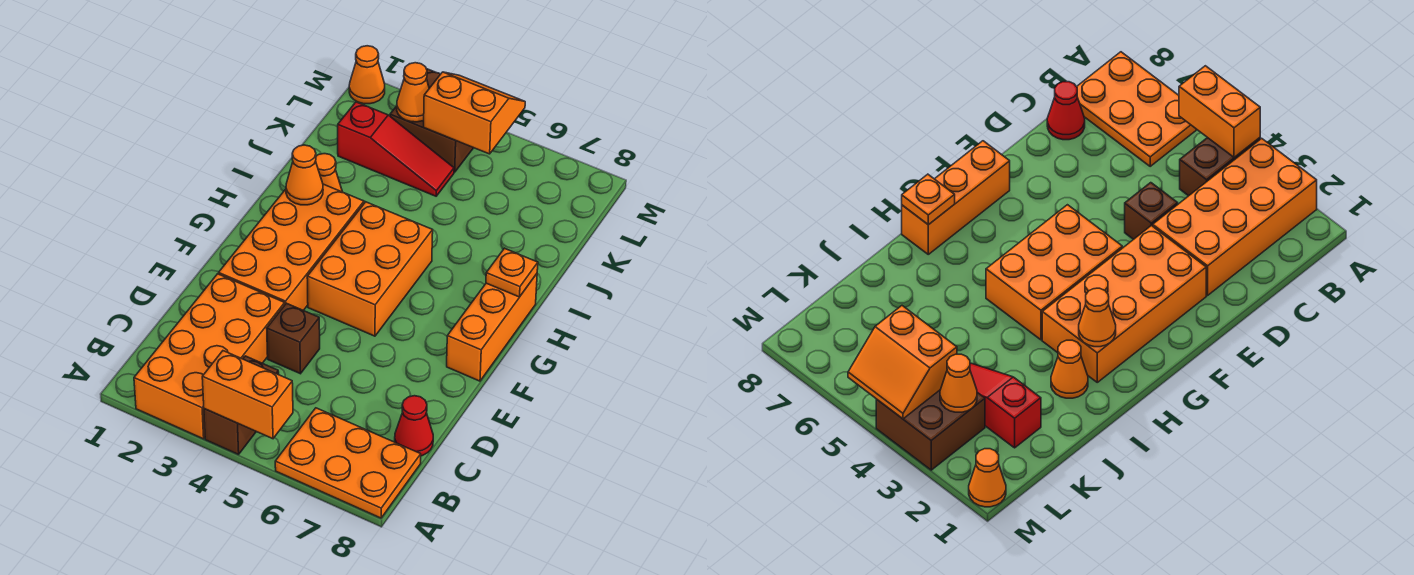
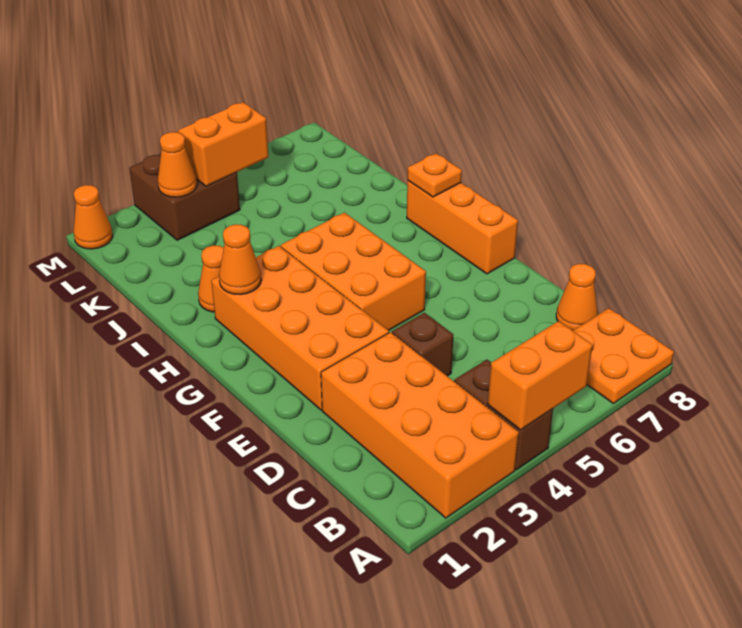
orange plate A6:B8 level 1 -> orange plate A7:B8 level 1
red cone C8 level 1 -> orange cone C8 level 1
red slope K2:K4 level 1 top 2 -> none

